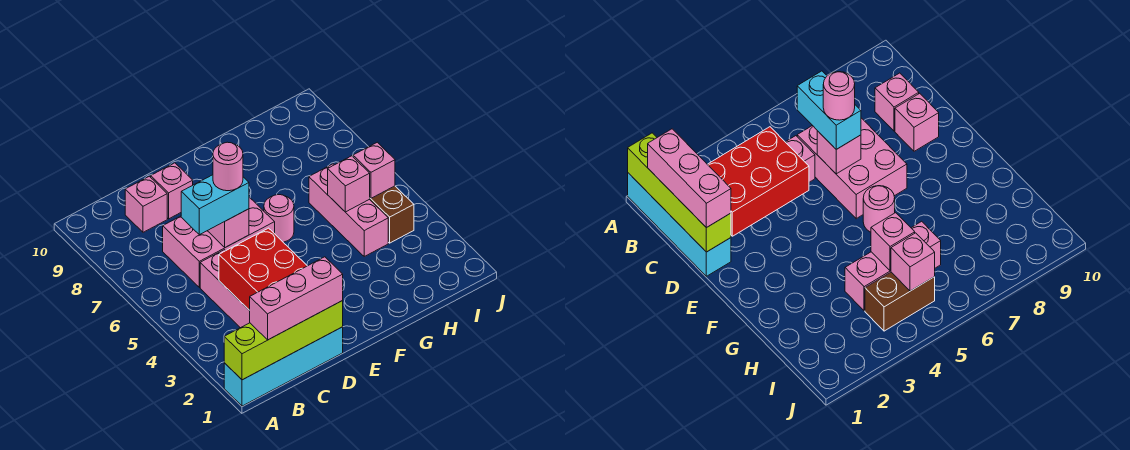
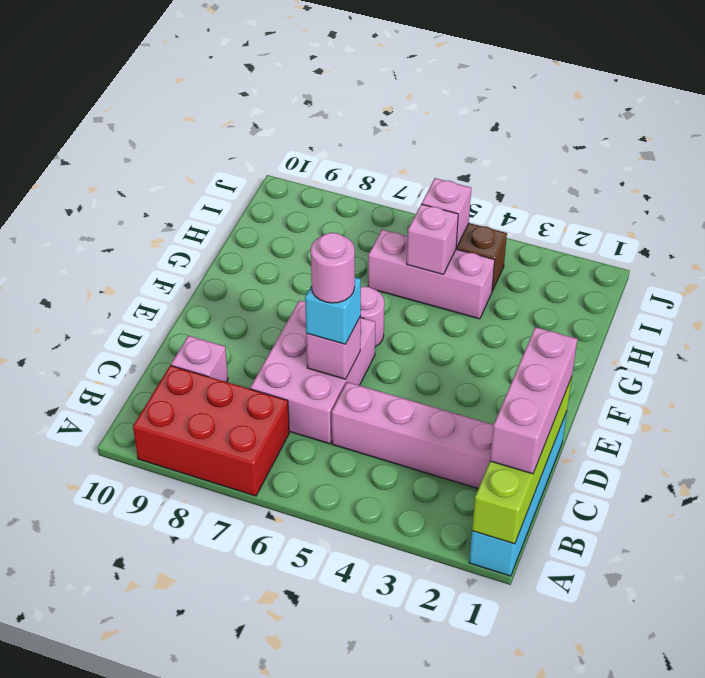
red brick C2:D4 level 2 -> red brick A7:B9 level 1
cyan brick C6:D6 level 3 -> cyan brick D6 level 3
pink brick D9 level 1 -> none

